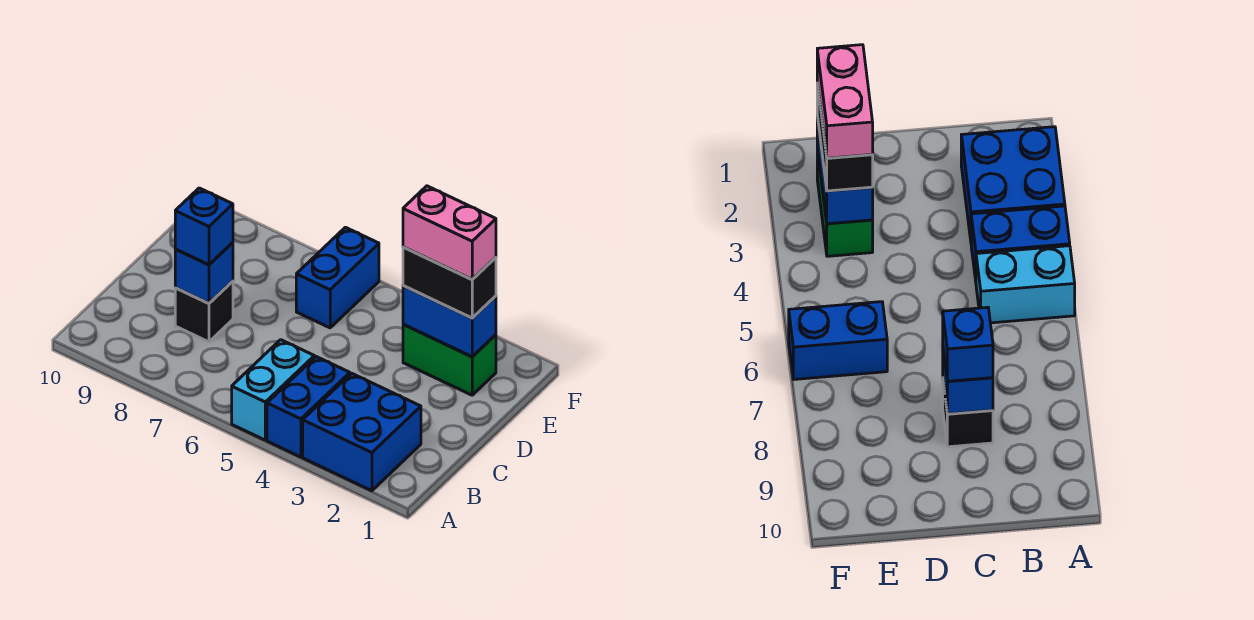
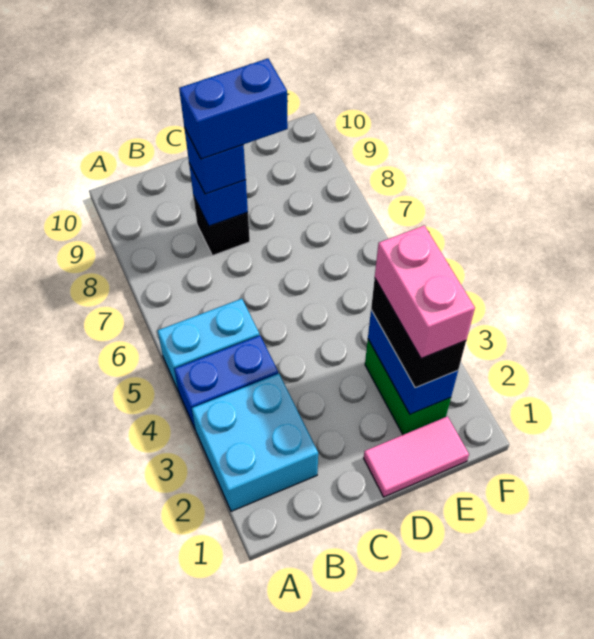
blue brick A2:B3 level 1 -> cyan brick A2:B3 level 1
none -> pink tile D1:E1 level 1
blue brick E6:F6 level 1 -> blue brick C8:D8 level 4

